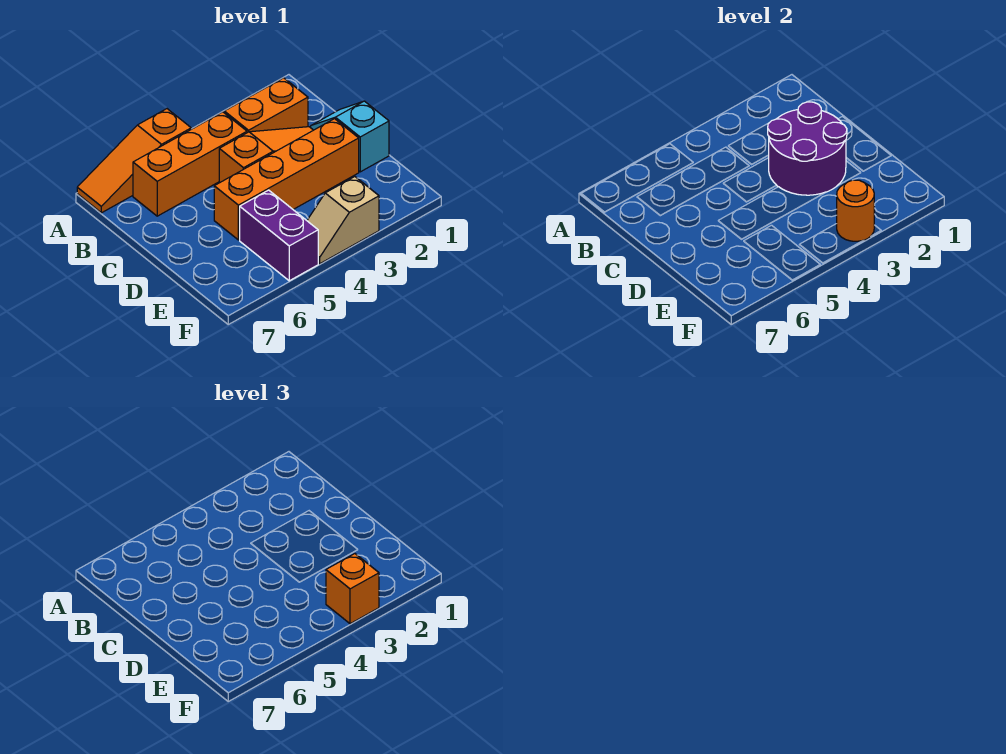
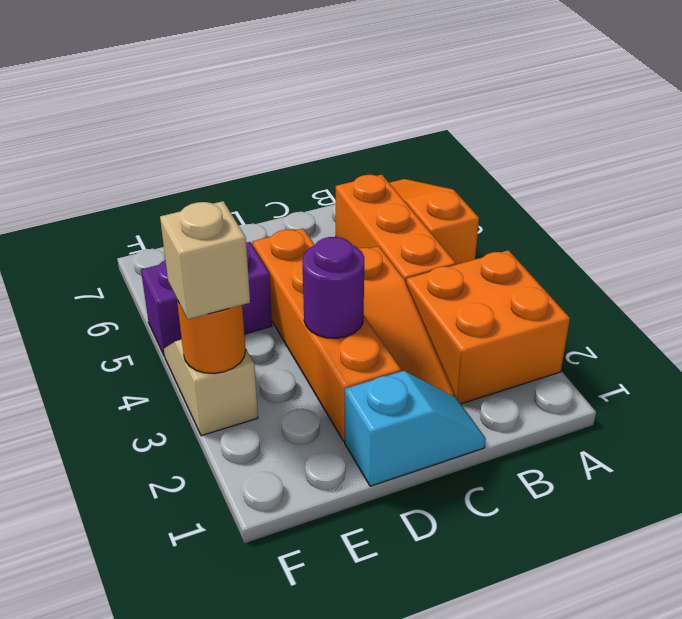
orange brick B2:B3 level 1 -> orange brick A2:B3 level 1
purple round brick C2:D3 level 2 -> purple round brick D3 level 2
orange brick F3 level 3 -> tan brick F3 level 3

